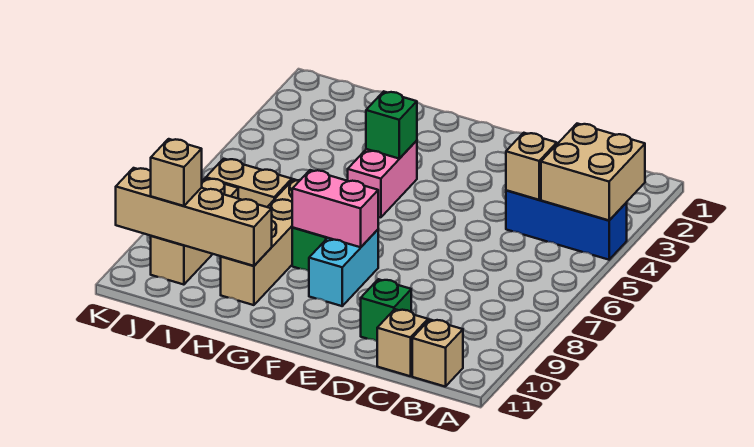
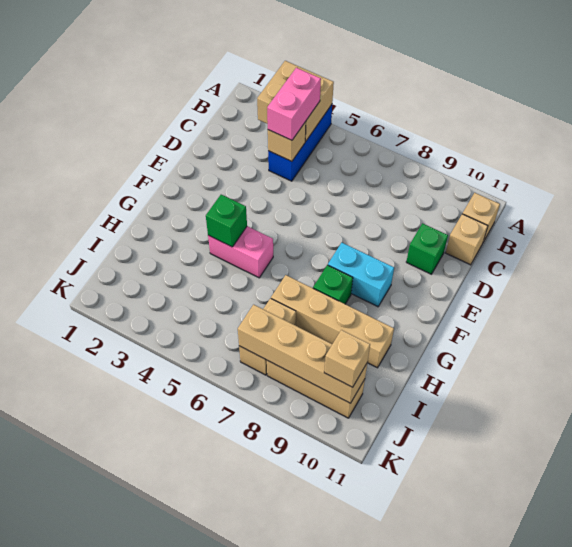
pink brick F8:G8 level 2 -> pink brick B4:C4 level 3
tan brick H10:K10 level 2 -> tan brick J7:J10 level 2

